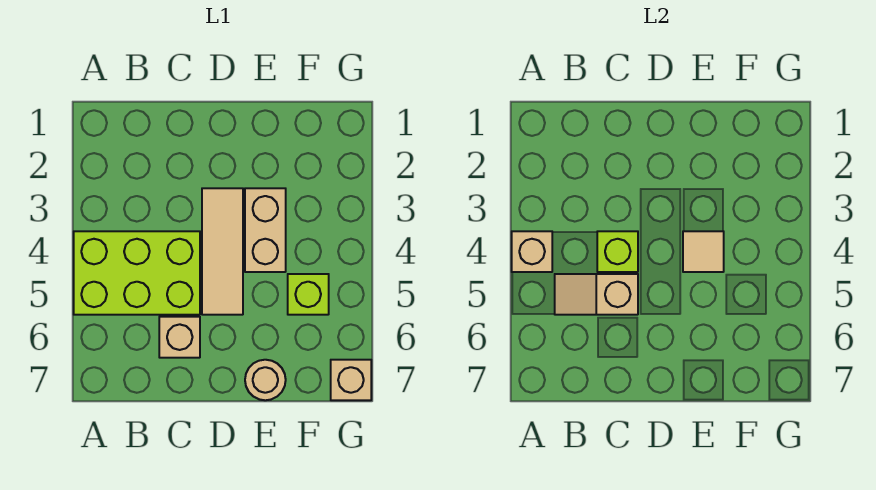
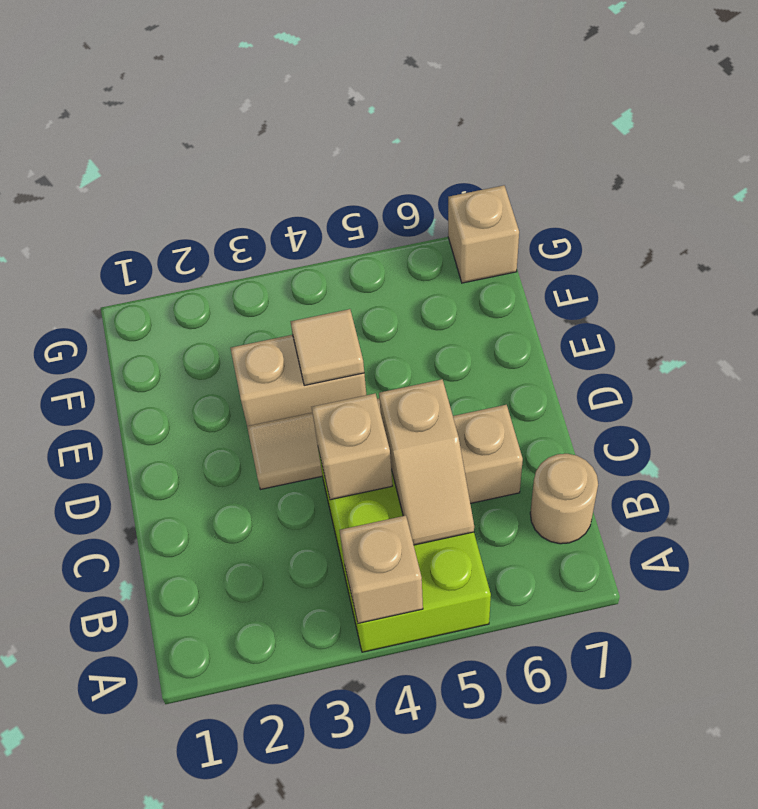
lime brick C4 level 2 -> tan brick C4 level 2
tan round brick E7 level 1 -> tan round brick B7 level 1
lime brick F5 level 1 -> none

